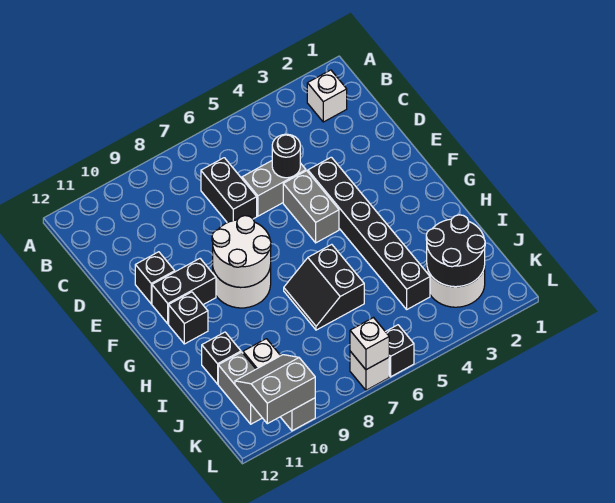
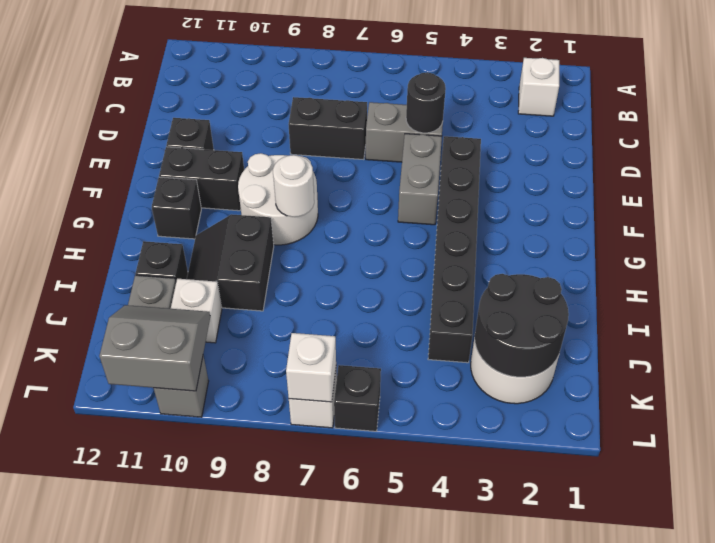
black brick C7:D7 level 1 -> black brick D7:D8 level 1
white round brick F8:G9 level 2 -> white round brick G8 level 2
black slope H6:I7 level 1 top 6 -> black slope H9:I10 level 1 top 9

